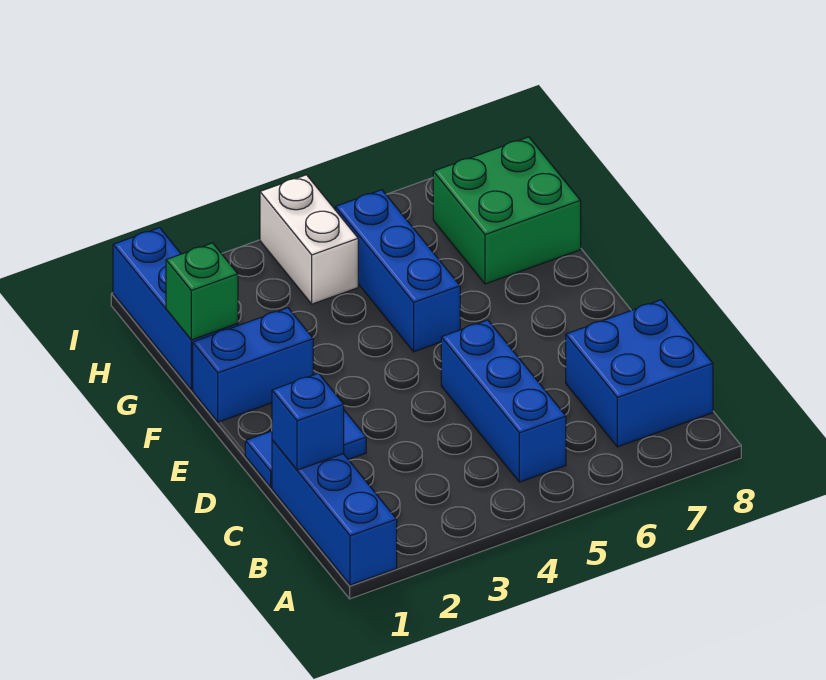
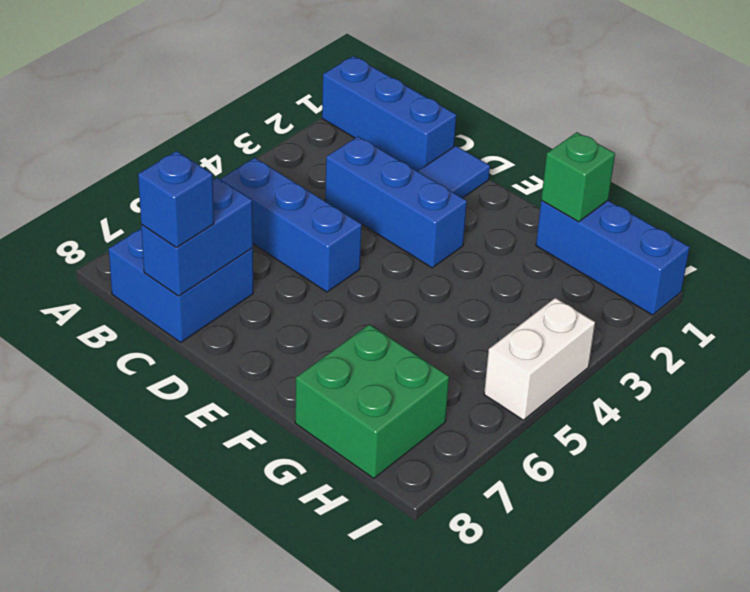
blue brick C1 level 2 -> blue brick C8 level 3
blue brick F1:F2 level 1 -> blue brick C7:C8 level 2
blue brick F5:H5 level 1 -> blue brick C3:E3 level 1
white brick H4:I4 level 1 -> white brick I4:I5 level 1

